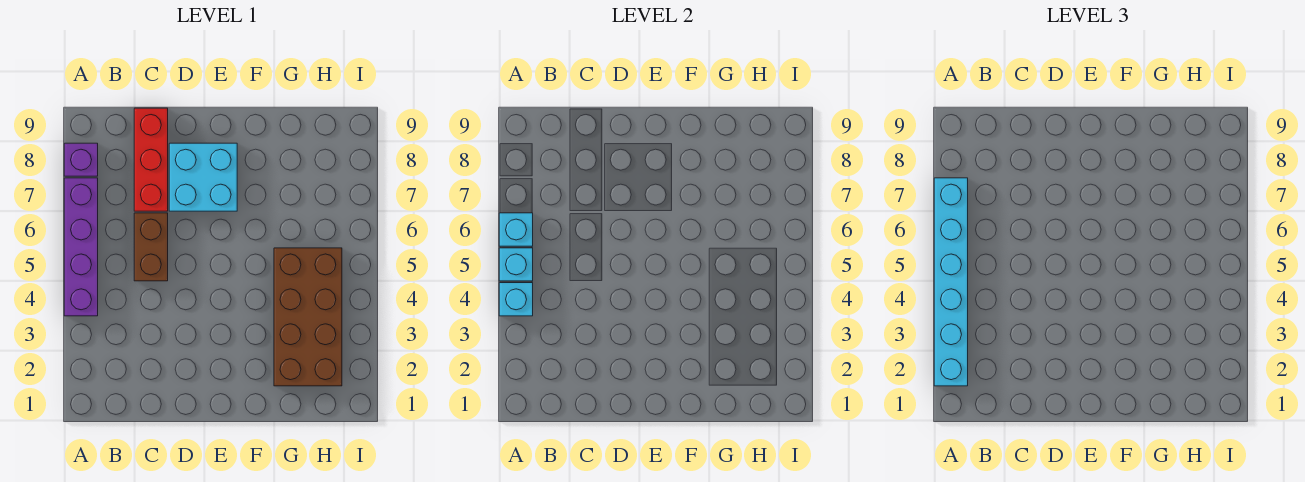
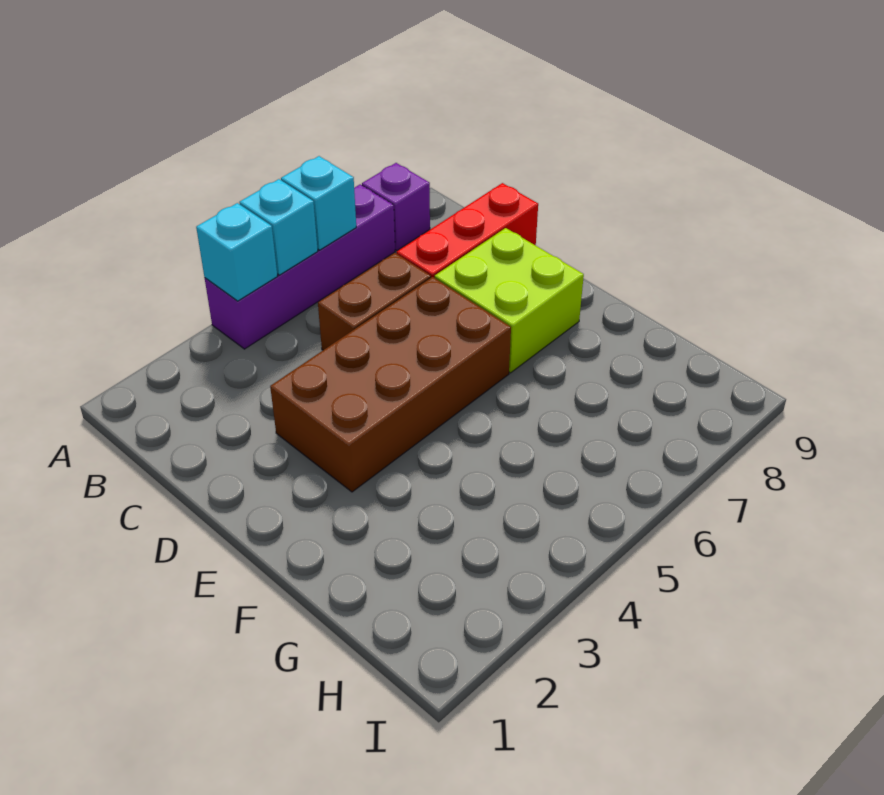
cyan brick A2:A7 level 3 -> none
cyan brick D7:E8 level 1 -> lime brick D7:E8 level 1
brown brick G2:H5 level 1 -> brown brick D3:E6 level 1

